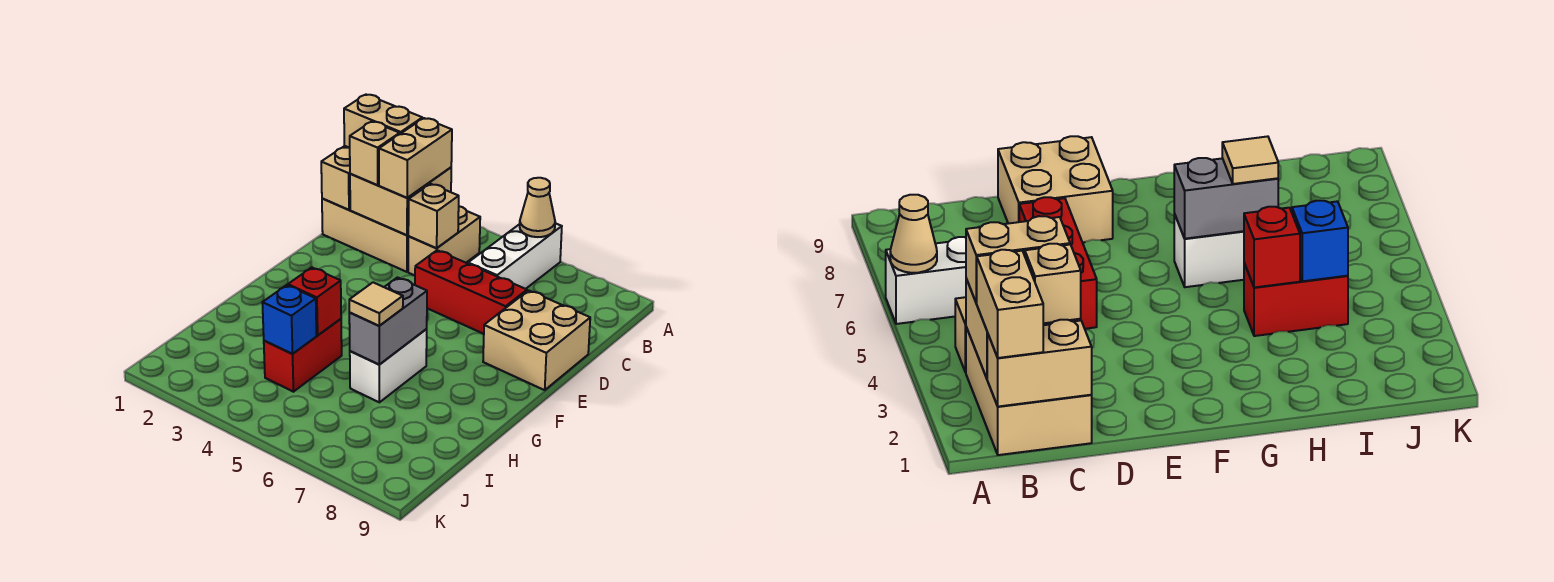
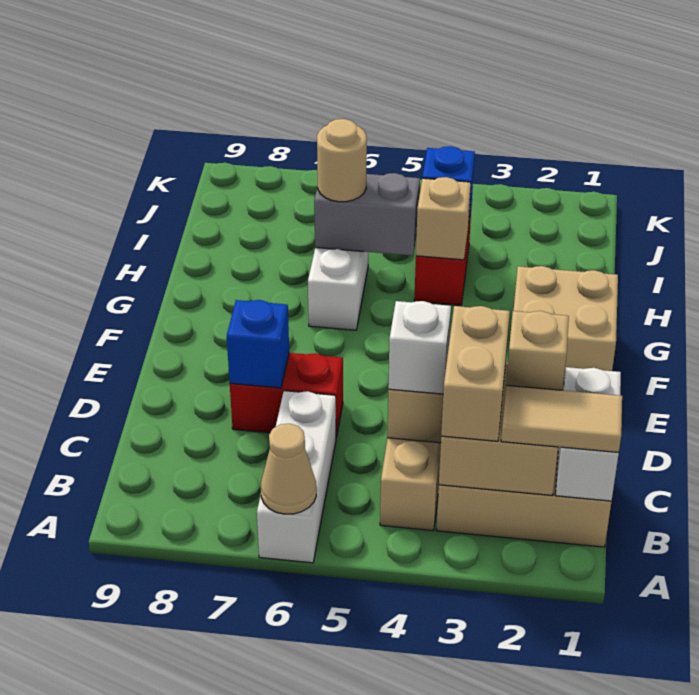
tan brick B1:C1 level 2 -> white brick B1:C1 level 2
tan brick B1:B2 level 3 -> tan tile B1:B2 level 3
none -> white brick C4 level 3
red brick D5:D7 level 1 -> red brick D6:D7 level 1
none -> blue brick D7 level 2
tan brick D8:E9 level 1 -> tan brick F1:G2 level 1
grey brick G6:H6 level 2 -> grey brick H5:H6 level 2
red brick H4 level 2 -> tan brick H4 level 2
tan tile H6 level 3 -> tan round brick H6 level 3

